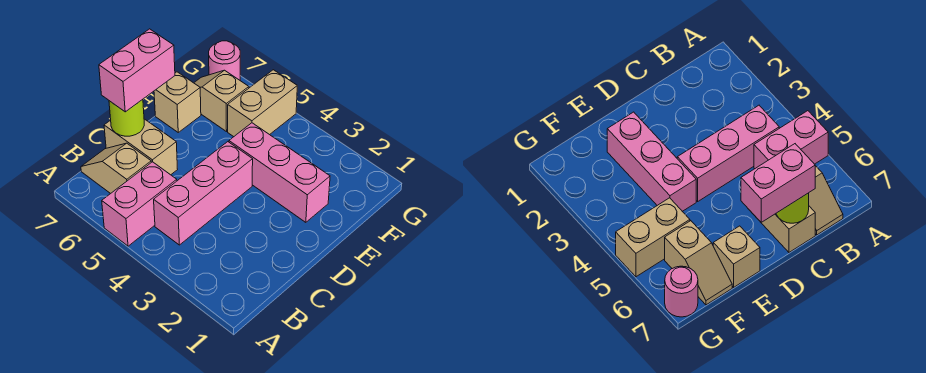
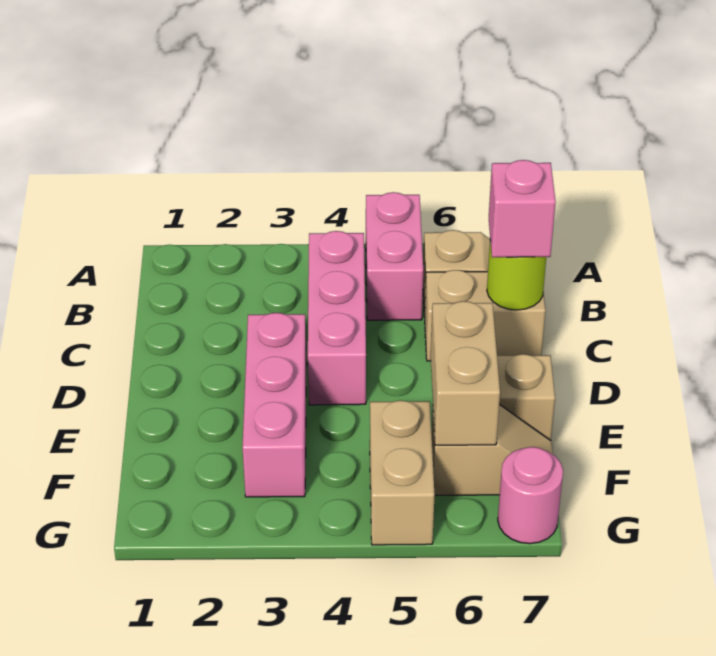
pink brick C7:D7 level 3 -> pink brick C7 level 3
pink brick E2:E4 level 1 -> pink brick D3:F3 level 1
none -> tan brick E6:F6 level 2

